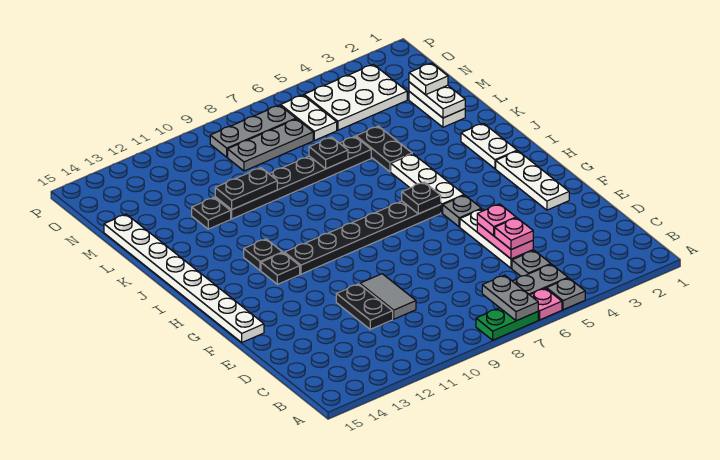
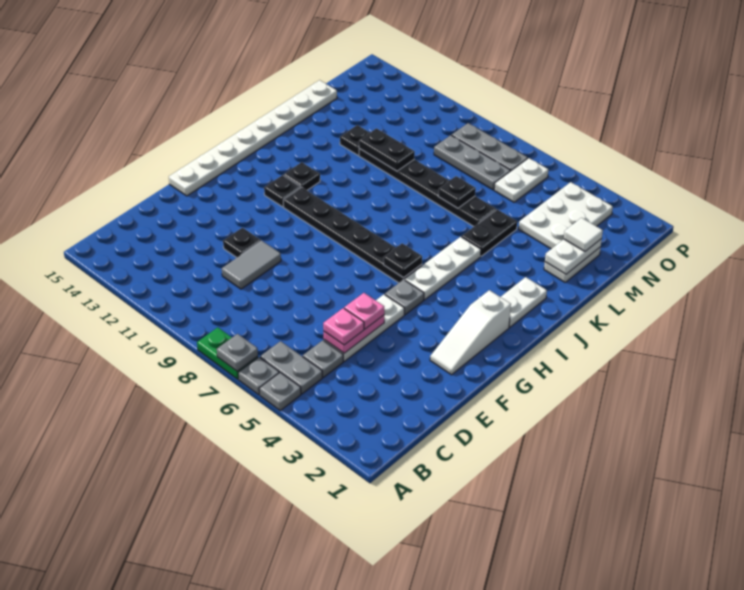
pink plate A6 level 1 -> grey plate A6 level 1
grey plate A7:B7 level 2 -> grey plate A7 level 2
black plate D11:E11 level 1 -> black plate E11 level 1
white plate F2:H2 level 1 -> white slope F2:H2 level 1 top H
white plate M2 level 3 -> white tile M2 level 3
white plate N3:O5 level 1 -> white plate M3:O4 level 1

